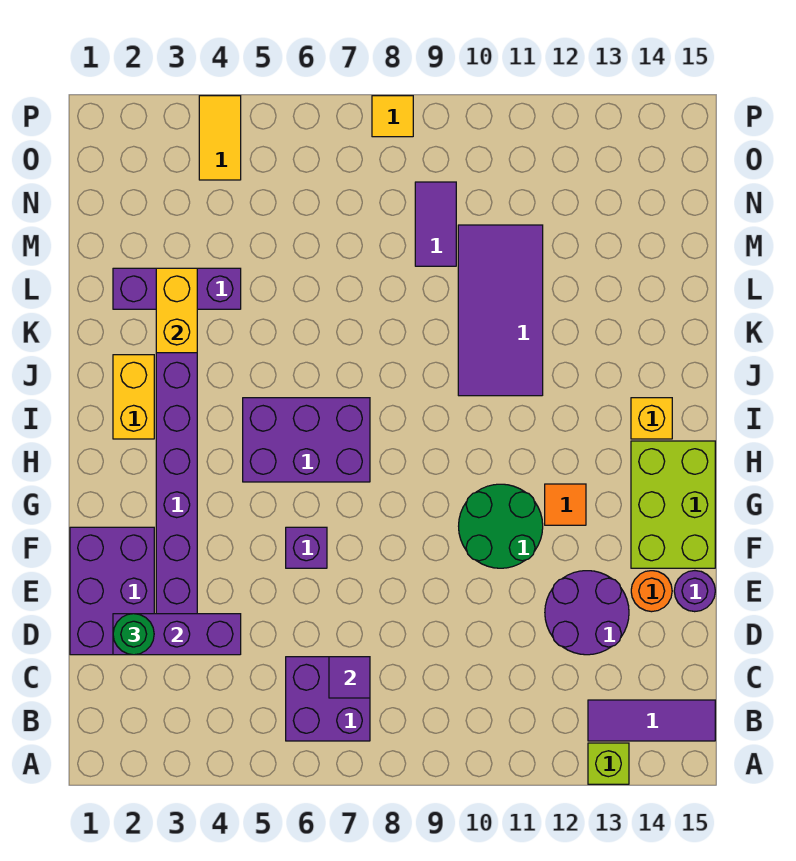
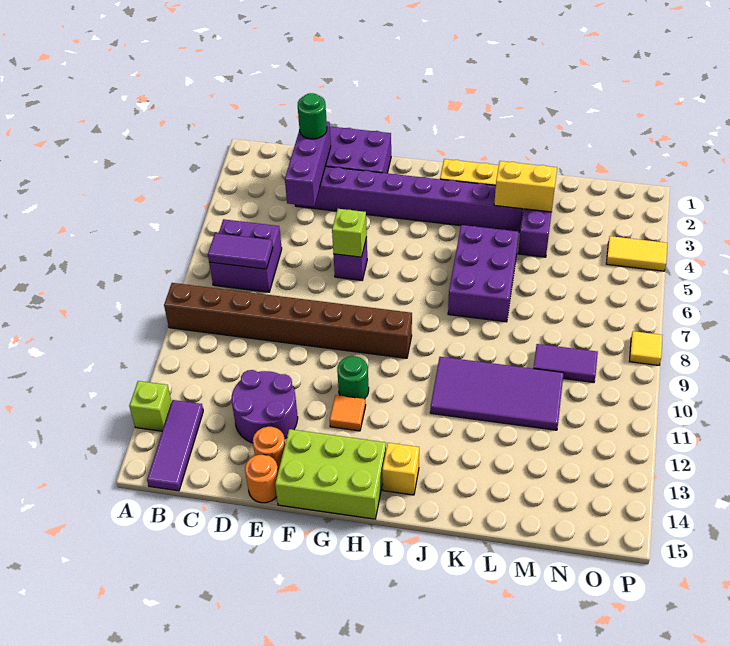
none -> brown brick A9:H9 level 1
purple tile C7 level 2 -> purple tile B7:C7 level 2
purple round brick E15 level 1 -> orange round brick E15 level 1
none -> lime brick F6 level 2
green round brick F10:G11 level 1 -> green round brick G11 level 1
purple brick H5:I7 level 1 -> purple brick J5:K7 level 1

